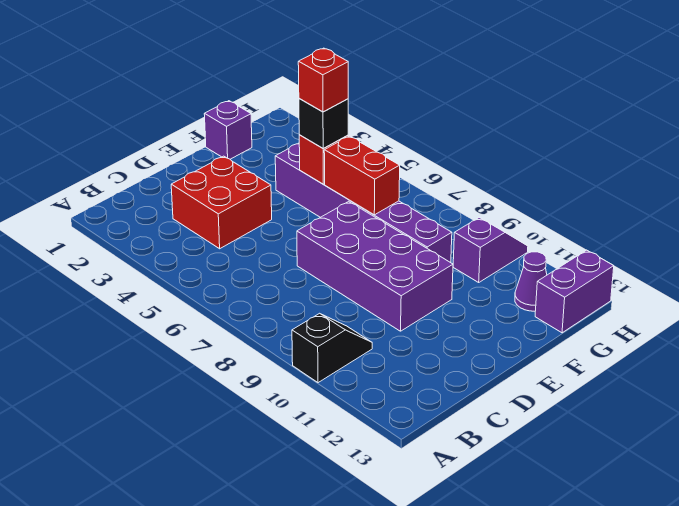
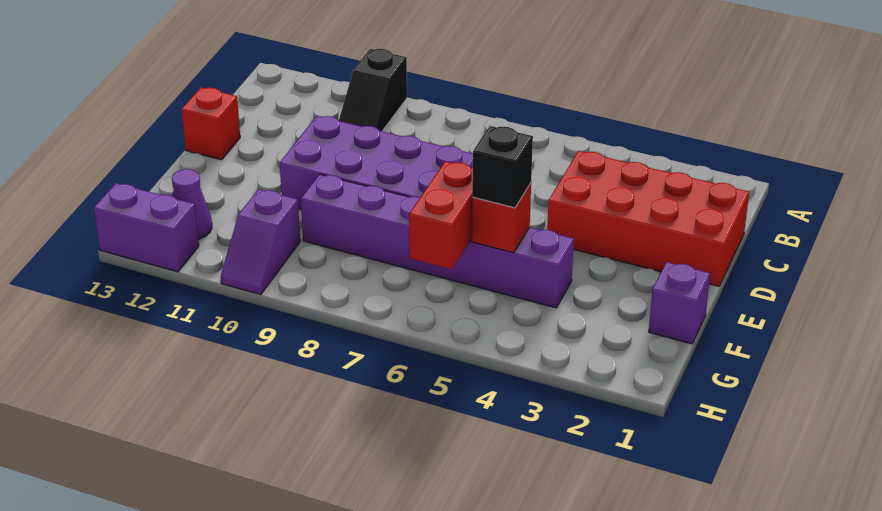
red brick C3:D4 level 1 -> red brick C1:D4 level 1
red brick F5 level 4 -> red brick D13 level 1
red brick F6:F7 level 2 -> red brick F6:G6 level 2
purple brick G13:H13 level 1 -> purple brick H12:H13 level 1

